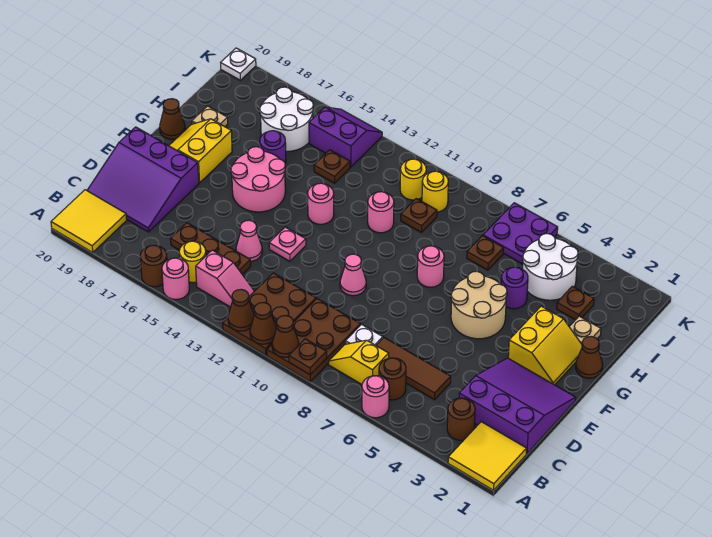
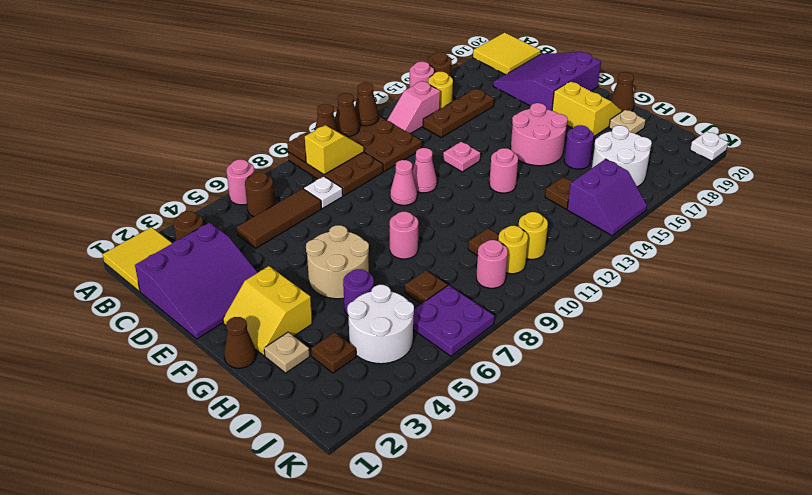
yellow slope B7:B8 level 1 top 7 -> yellow slope B9:B10 level 2 top 9
pink cone D14 level 1 -> pink cone E11 level 1
pink round brick H11 level 1 -> pink round brick J9 level 1

